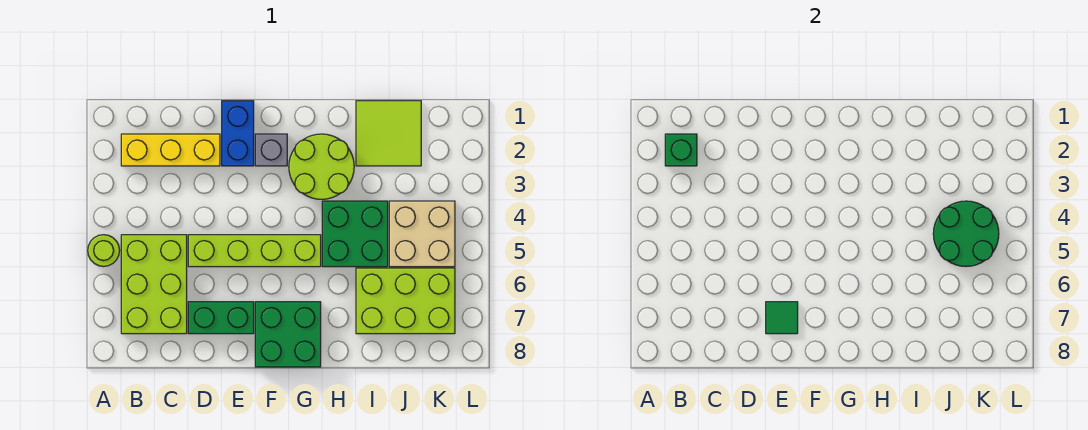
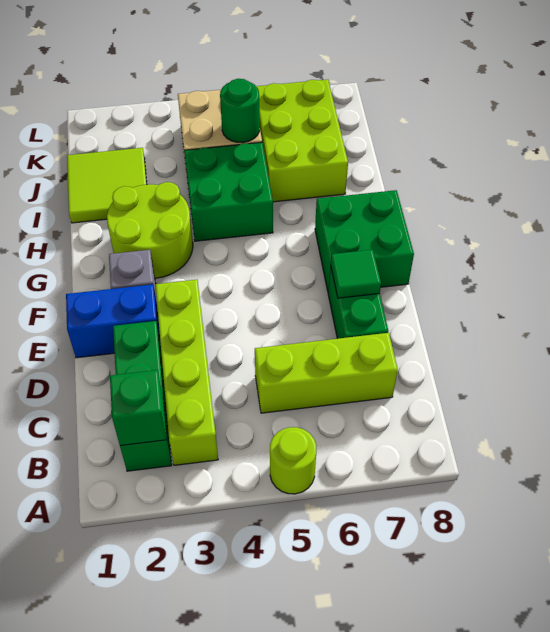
yellow brick B2:D2 level 1 -> green brick B2:D2 level 1
lime brick B5:C7 level 1 -> lime brick C5:C7 level 1
lime brick D5:G5 level 1 -> lime brick B3:E3 level 1
green round brick J4:K5 level 2 -> green round brick J5 level 2

